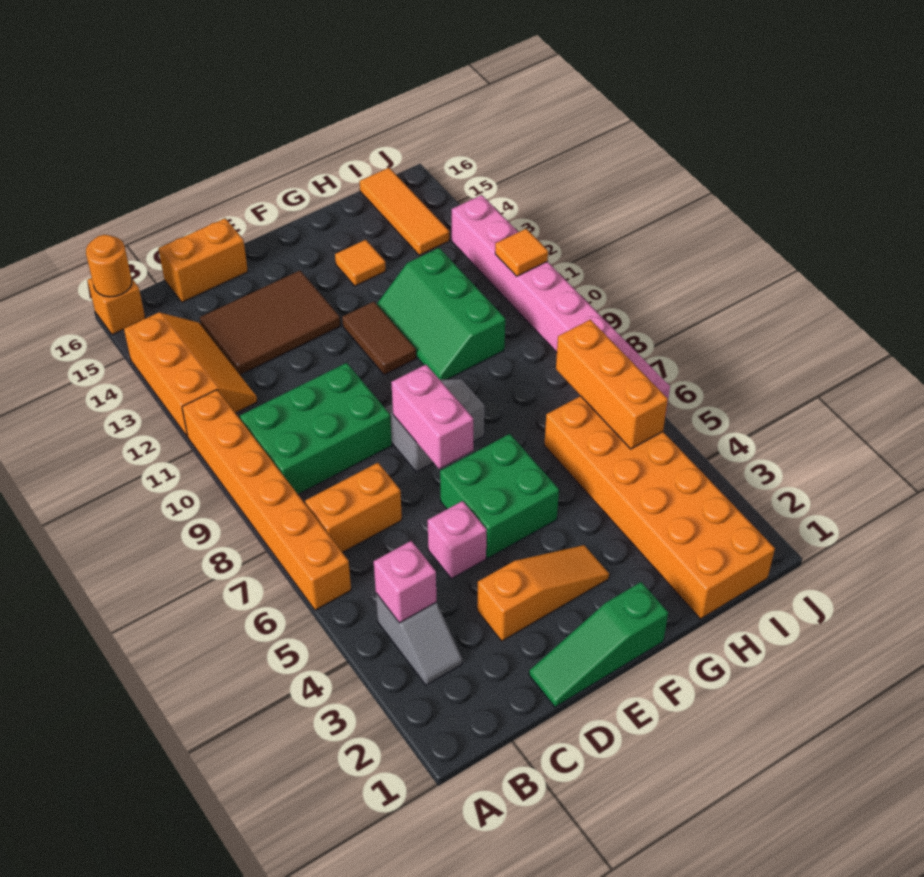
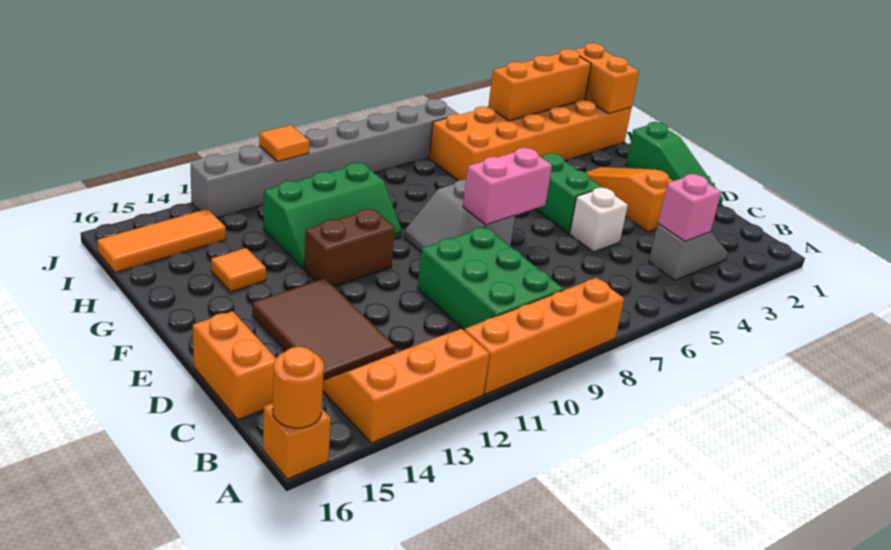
orange brick A6:A11 level 1 -> orange brick A8:A11 level 1
orange brick B7:C7 level 1 -> orange brick H1:I1 level 2
pink brick D5 level 1 -> white brick D5 level 1
green brick E5:F6 level 1 -> green brick E5:F5 level 1
brown tile F11:F12 level 1 -> brown brick F11:F12 level 1
orange brick I5:I7 level 2 -> orange brick I2:I4 level 2
pink brick J6:J13 level 1 -> grey brick J6:J13 level 1

